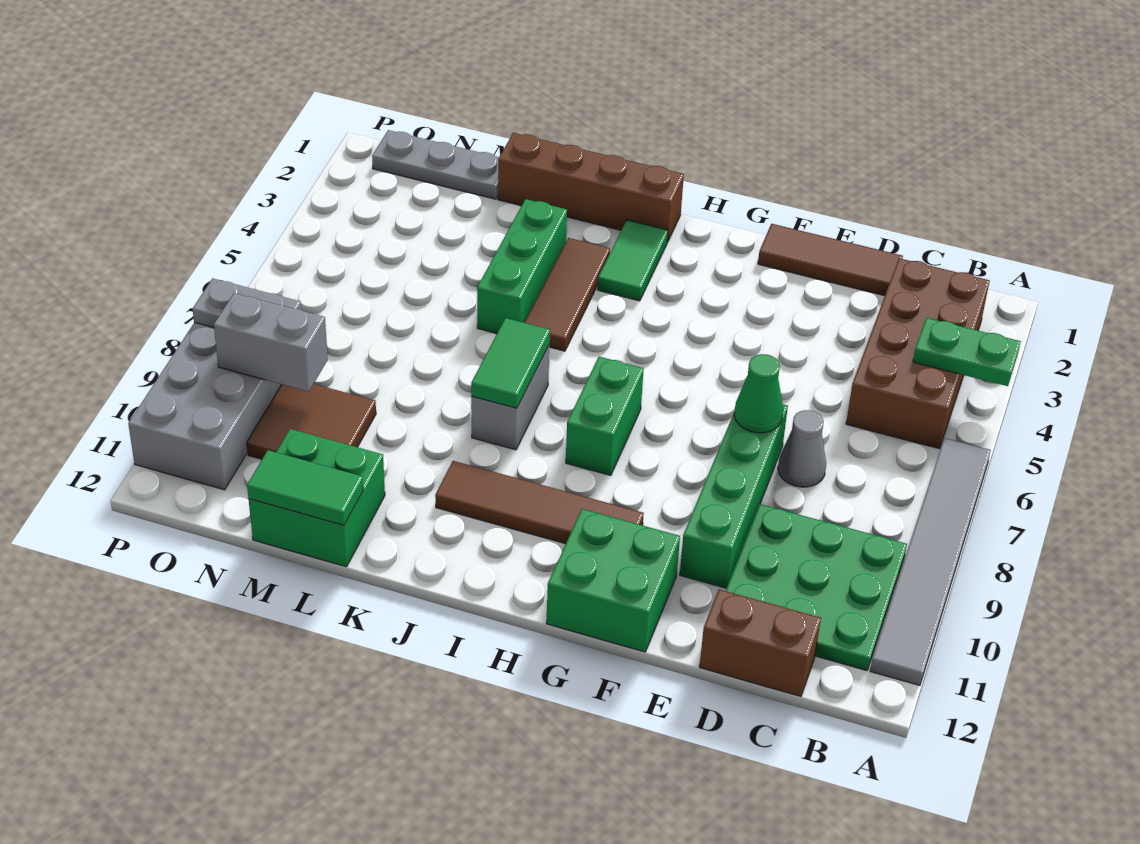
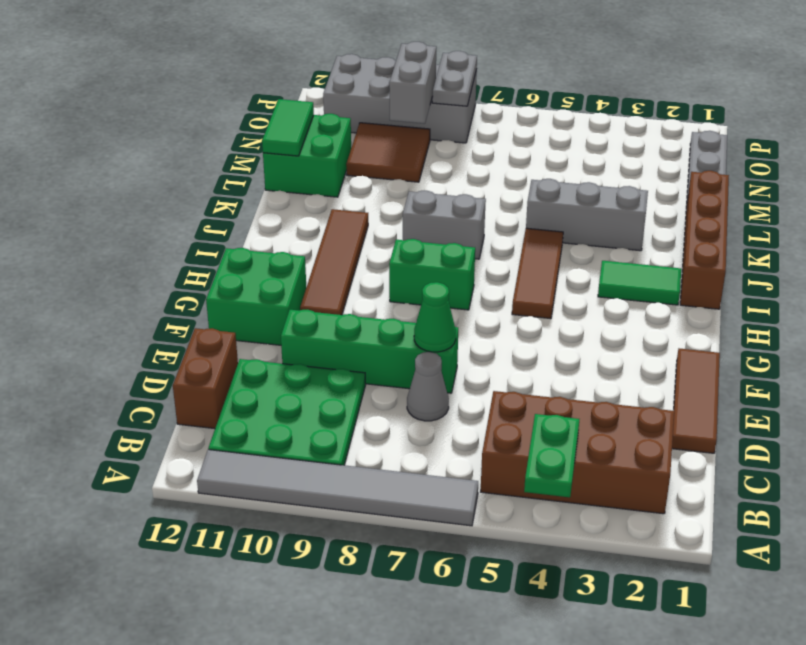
brown tile J3:J5 level 1 -> brown tile H5:J5 level 1
green tile J7:J8 level 2 -> none
green brick K3:K5 level 1 -> grey brick K3:K5 level 1

